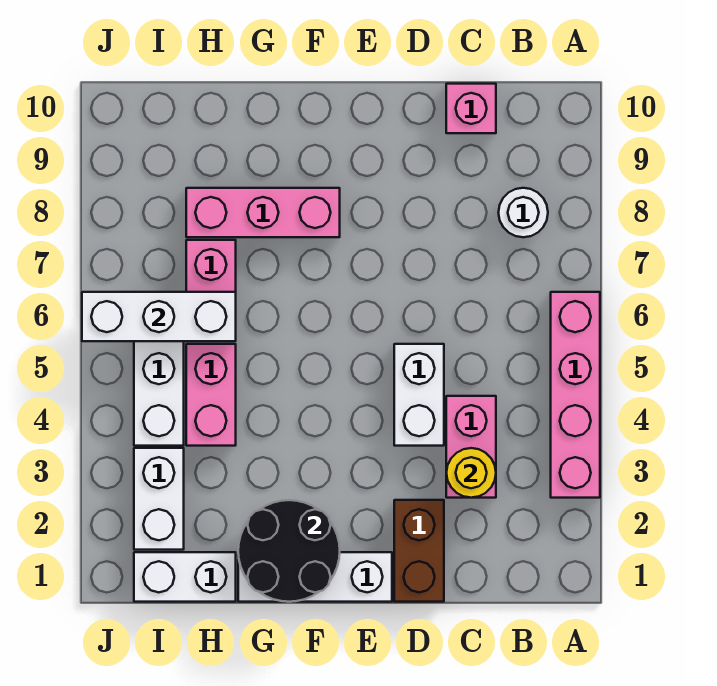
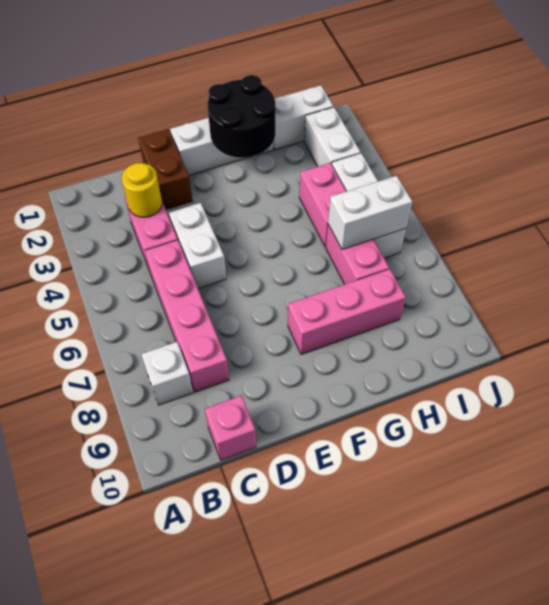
pink brick A3:A6 level 1 -> pink brick C5:C8 level 1
white round brick B8 level 1 -> white brick B8 level 1
white brick H6:J6 level 2 -> white brick H6:I6 level 2

